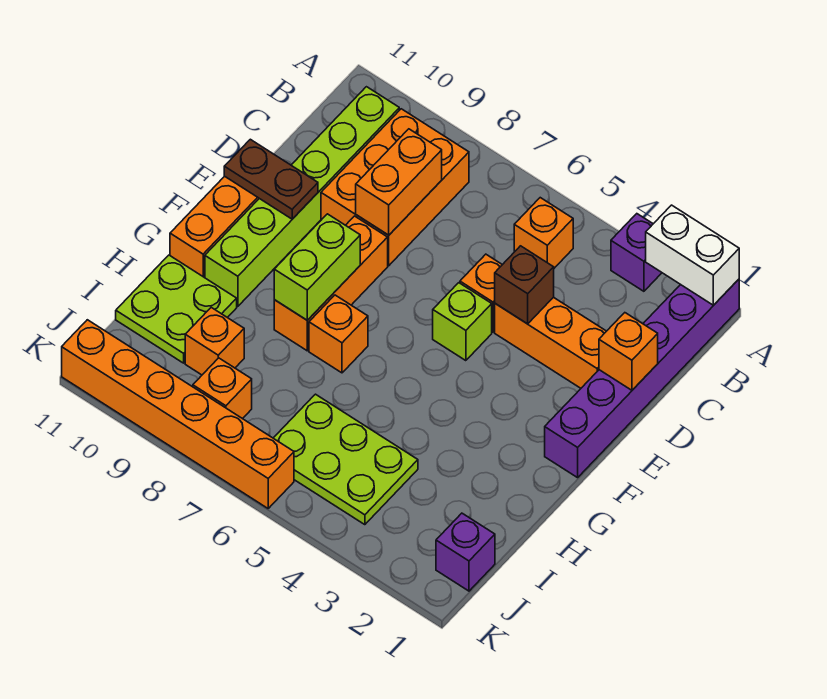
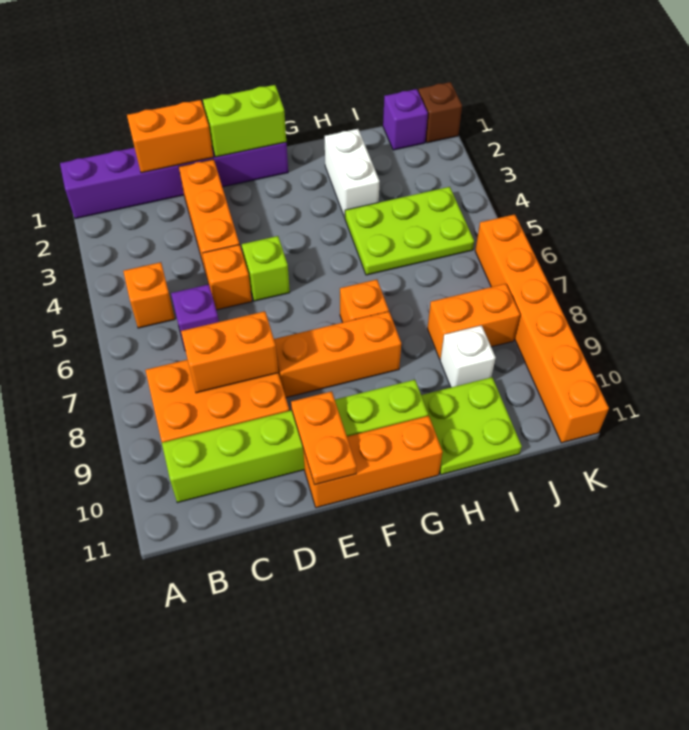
white brick A1:A2 level 2 -> white brick H2:H3 level 1
purple brick A3 level 1 -> purple brick C6 level 1
orange brick D1 level 2 -> orange brick C1:D1 level 2
brown brick D4 level 2 -> brown brick K1 level 1
brown plate E10:E11 level 2 -> orange plate E10:E11 level 2
lime brick F8:G8 level 2 -> lime brick E1:F1 level 2
lime plate I4:J6 level 1 -> lime plate H4:J5 level 1
orange brick I9 level 1 -> white brick I9 level 1
orange brick J8 level 1 -> orange brick I8:J8 level 1

